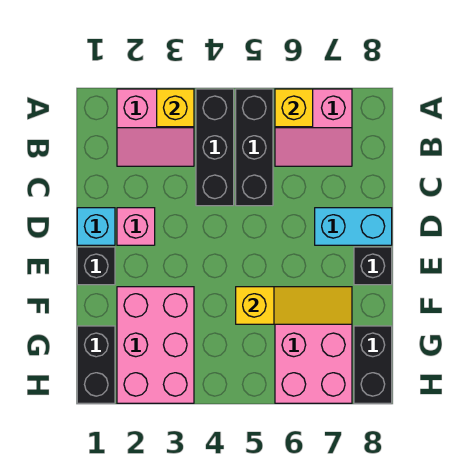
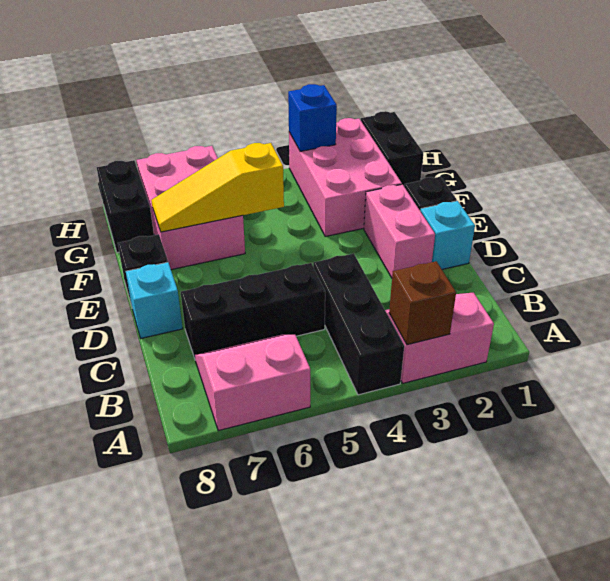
yellow brick A3 level 2 -> brown brick A3 level 2
black brick A5:C5 level 1 -> black brick C5:C7 level 1
yellow brick A6 level 2 -> none
pink brick D2 level 1 -> pink brick D2:E2 level 1
cyan brick D7:D8 level 1 -> cyan brick D8 level 1
none -> blue brick H3 level 2

